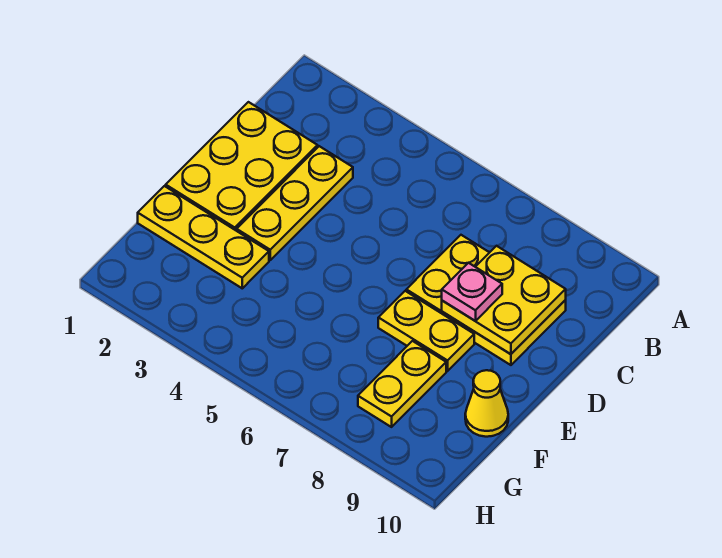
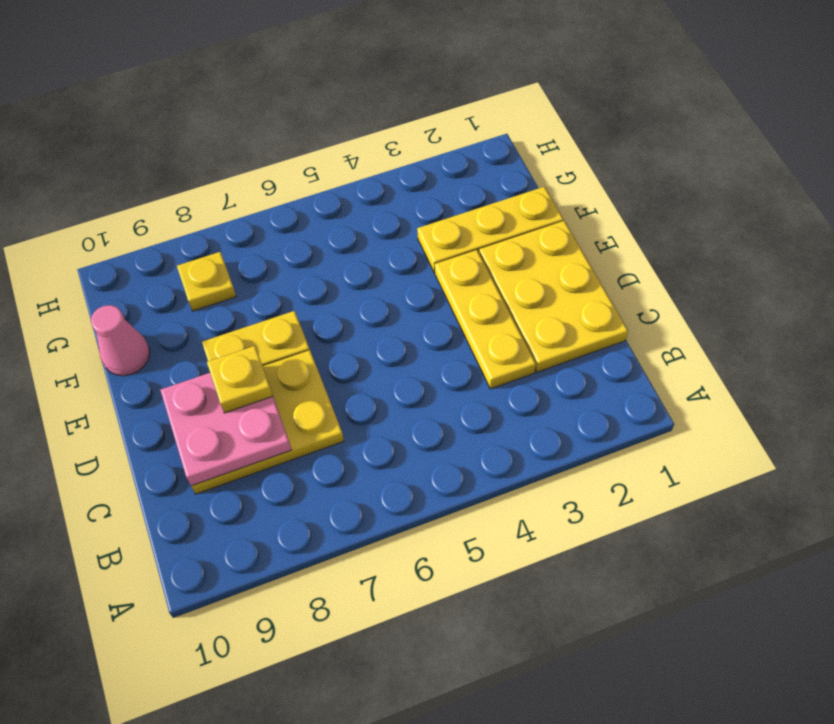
yellow plate C8:D9 level 2 -> pink plate C8:D9 level 2
pink plate D8 level 3 -> yellow plate D8 level 3
yellow plate F8:G8 level 1 -> yellow plate G8 level 1
yellow cone F10 level 1 -> pink cone F10 level 1

